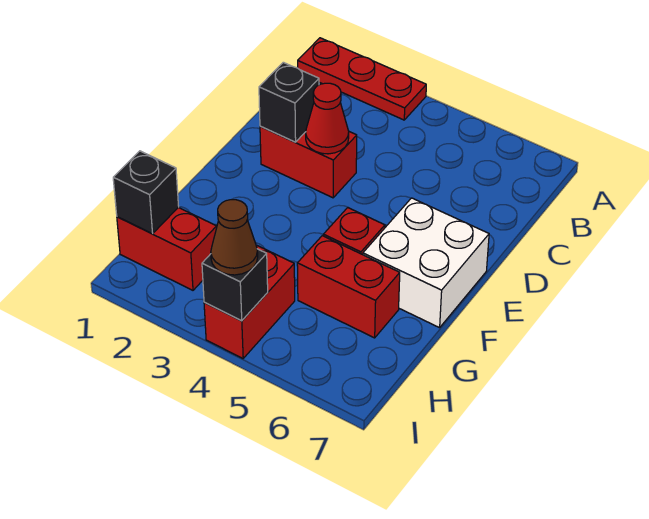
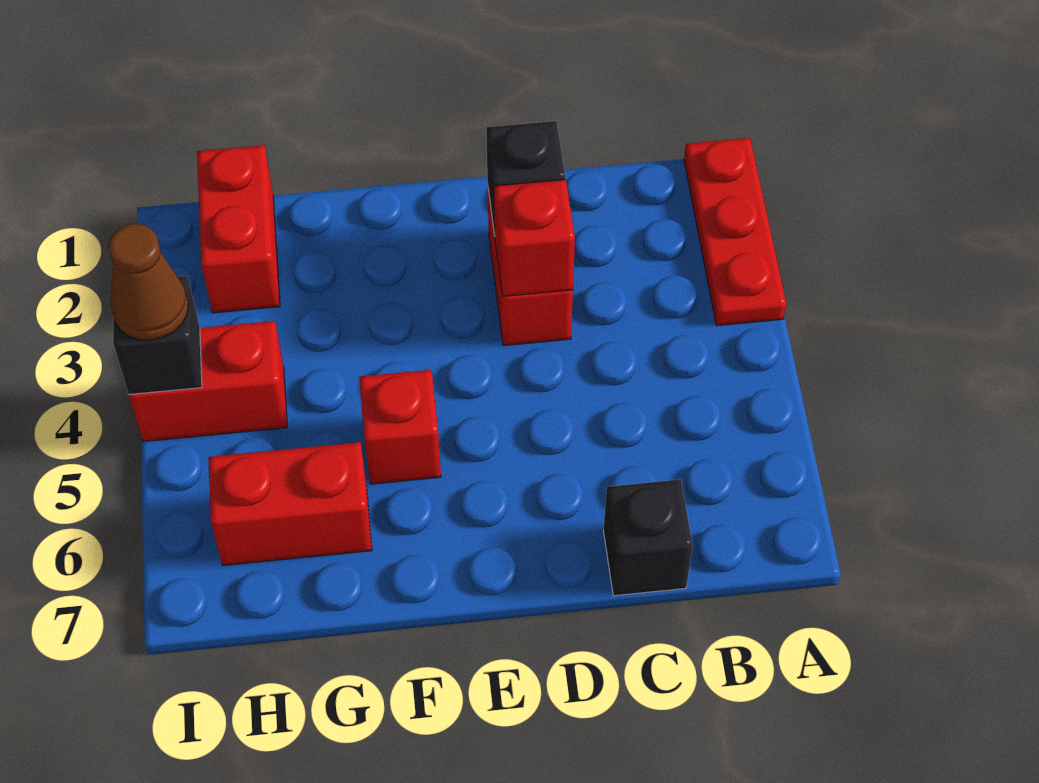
red cone D3 level 2 -> red brick D3 level 2
white brick E6:F7 level 1 -> none
red brick G5:G6 level 1 -> red brick G6:H6 level 1
black brick H1 level 2 -> black brick C7 level 1

